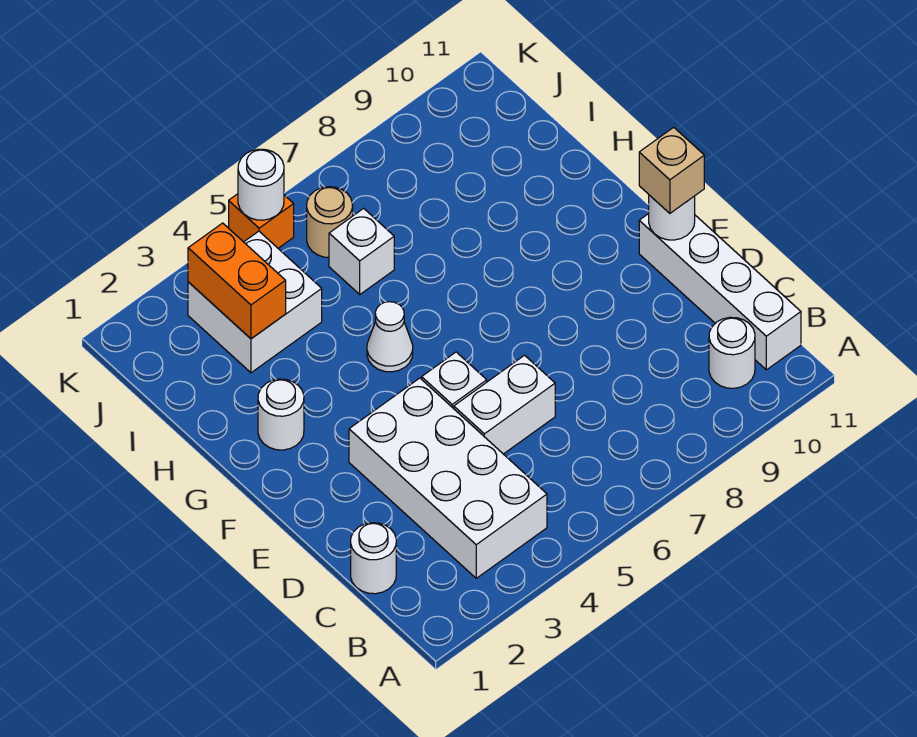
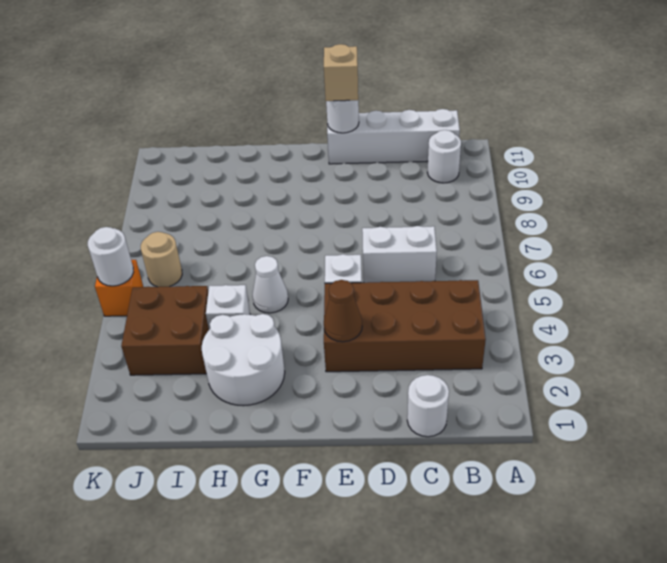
white brick B3:E4 level 1 -> brown brick B3:E4 level 1
white brick D5:D6 level 1 -> white brick C6:D6 level 1
none -> brown cone E3 level 2
white round brick G2 level 1 -> white round brick G2:H3 level 1
white brick I3:J4 level 1 -> brown brick I3:J4 level 1
orange brick I3:J3 level 2 -> none
white brick I6 level 1 -> white brick H4 level 1

